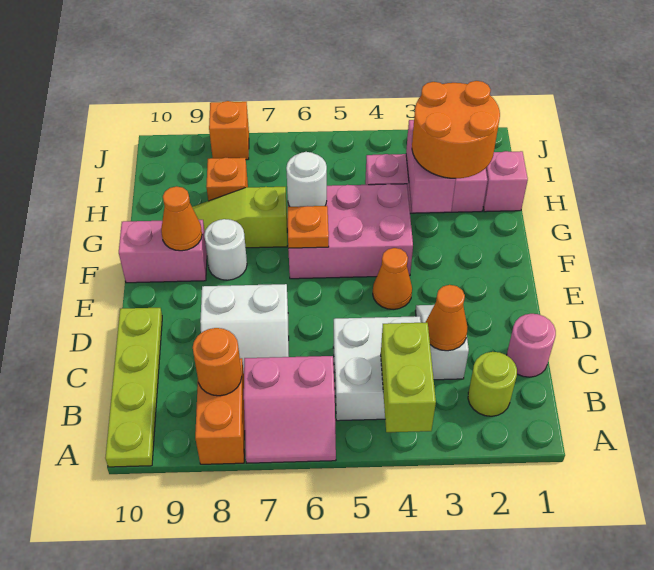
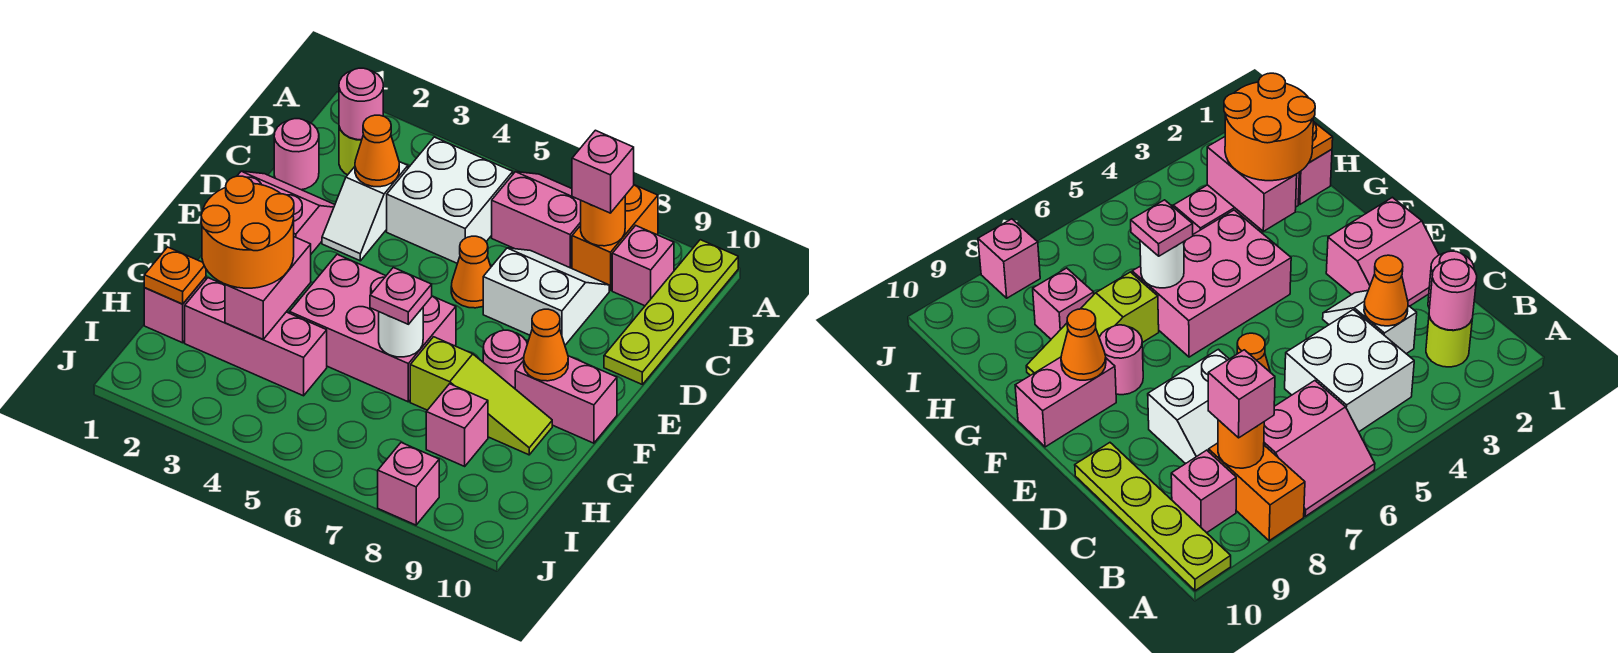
lime brick A4:B4 level 2 -> none
none -> pink round brick B2 level 2
none -> pink brick B8 level 3
none -> pink brick B9 level 1
none -> pink slope D1:E2 level 1 top E
orange cone E4 level 1 -> orange cone D6 level 1
orange plate F6 level 2 -> orange plate H1 level 2
white round brick F8 level 1 -> pink round brick F8 level 1
none -> pink plate G6 level 3
orange brick H8 level 1 -> pink brick H8 level 1
orange brick J8 level 1 -> pink brick J8 level 1

